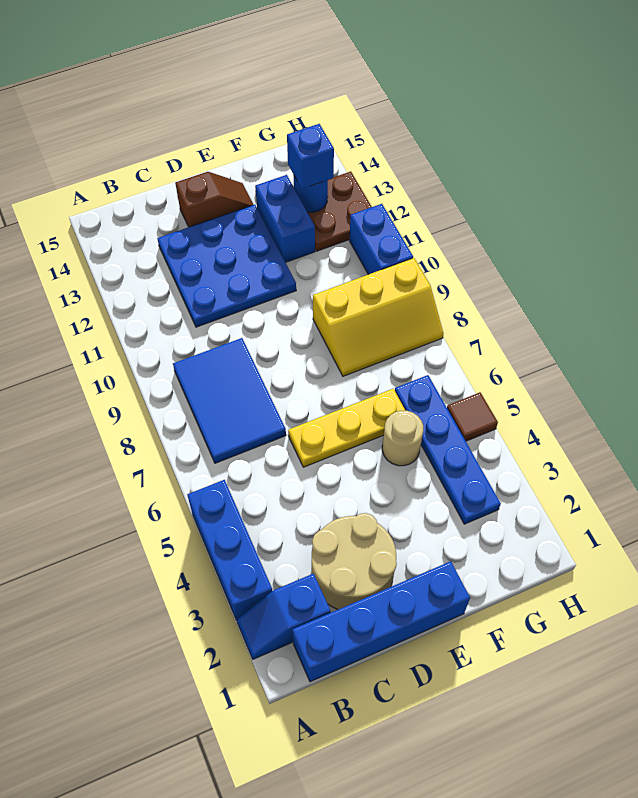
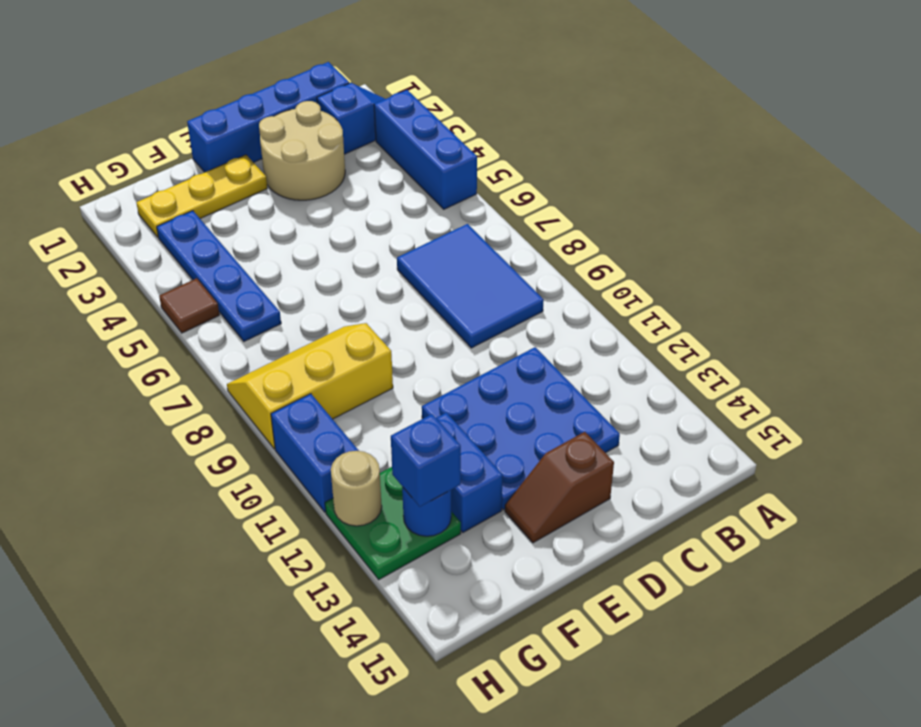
yellow plate D6:F6 level 1 -> yellow plate E2:G2 level 1
tan round brick F5 level 1 -> tan round brick H12 level 2
brown plate G12:H13 level 1 -> green plate G12:H13 level 1

